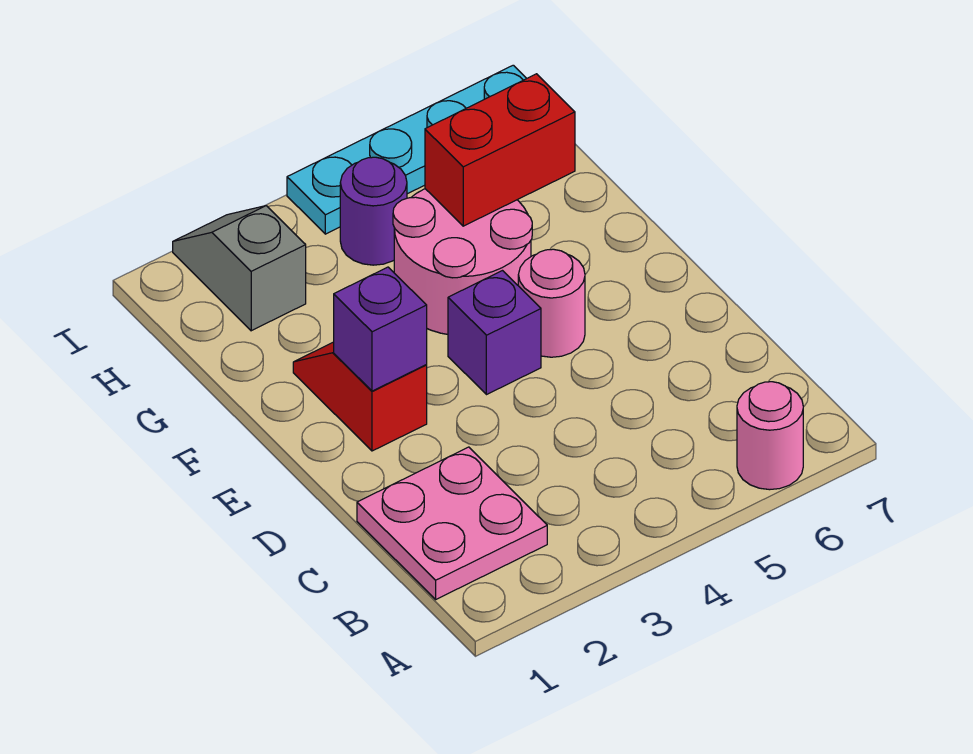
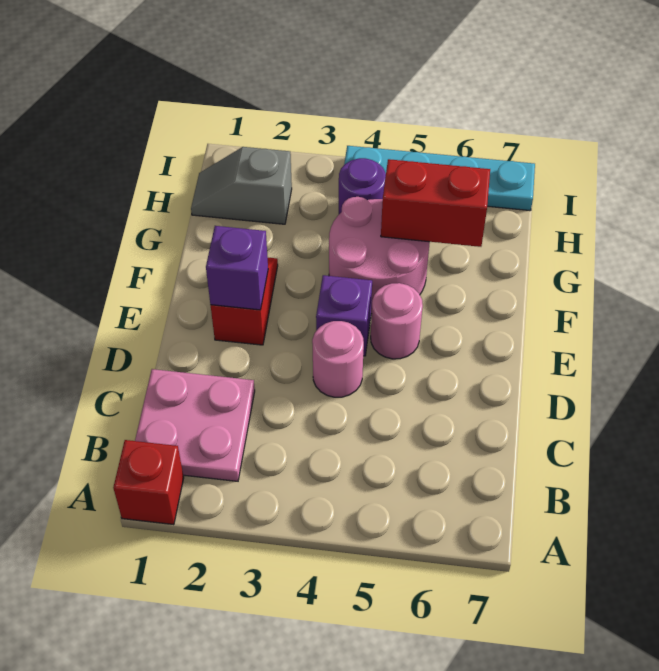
none -> red brick A1 level 1
pink round brick A6 level 1 -> pink round brick D4 level 1
grey slope H2:I2 level 1 top H -> grey slope H1:H2 level 1 top 2

